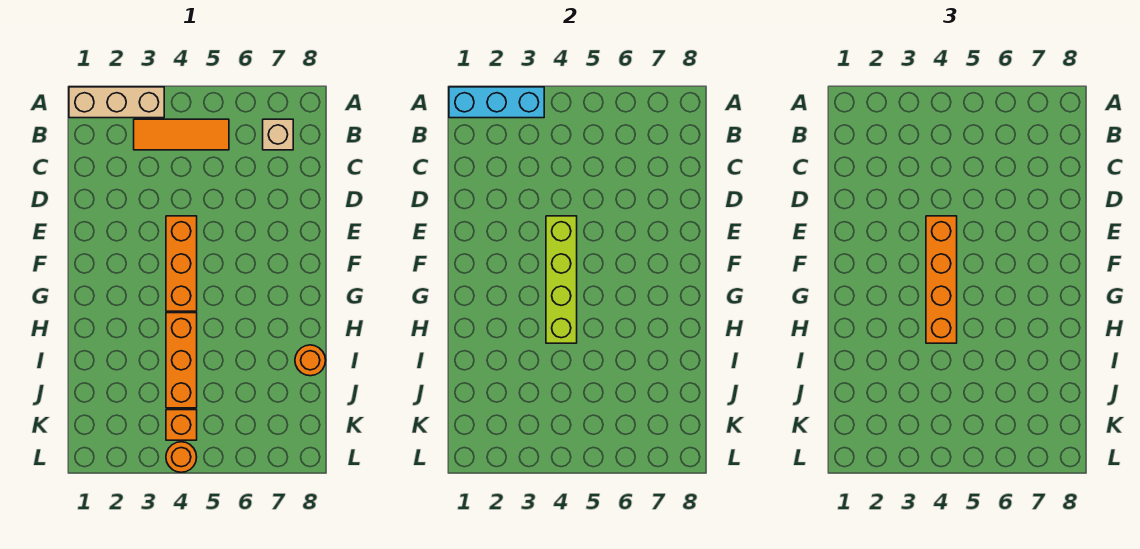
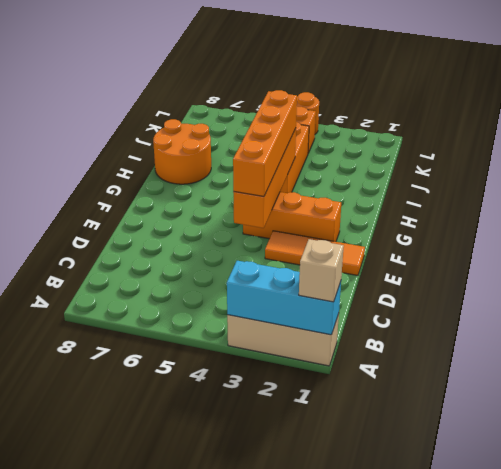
orange tile B3:B5 level 1 -> orange tile E1:E3 level 1
tan brick B7 level 1 -> tan brick A1 level 3
orange brick E4:G4 level 1 -> orange brick F2:F4 level 1
lime brick E4:H4 level 2 -> orange brick E4:H4 level 2
orange round brick I8 level 1 -> orange round brick H7:I8 level 1

